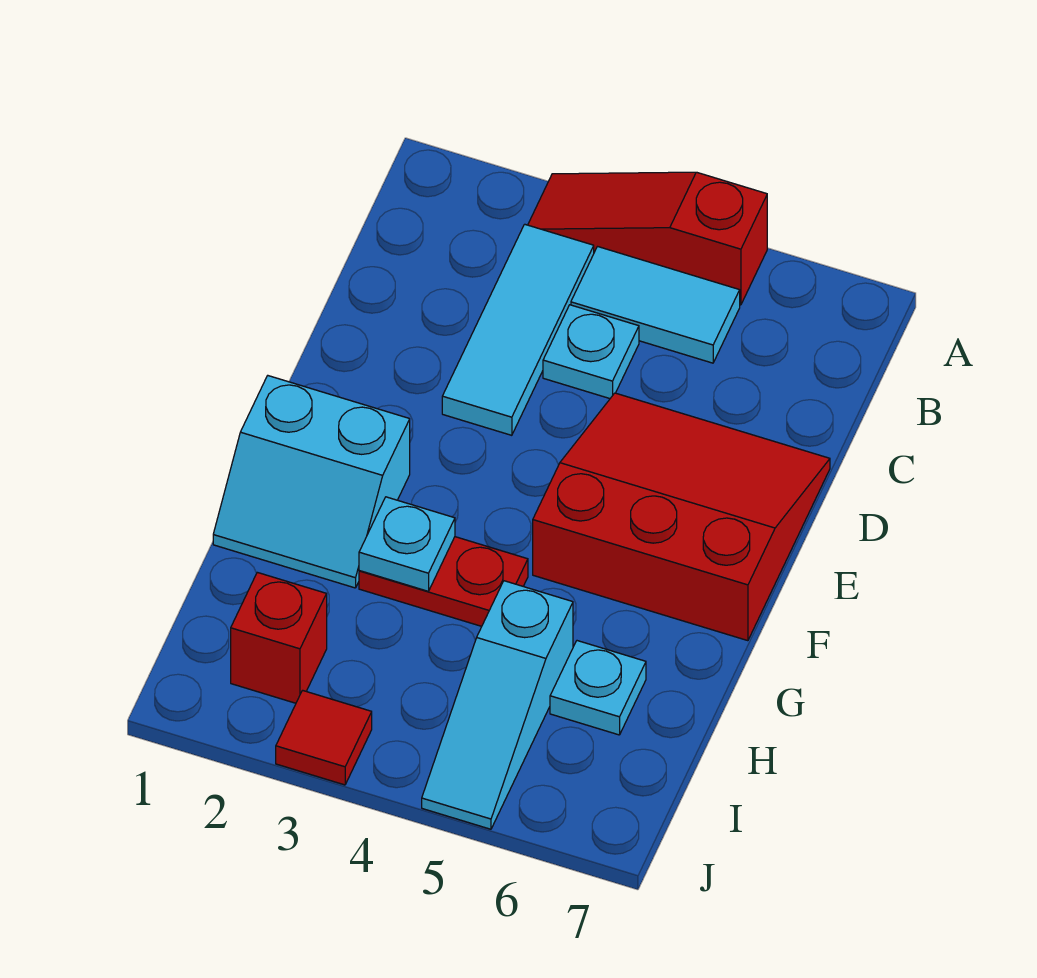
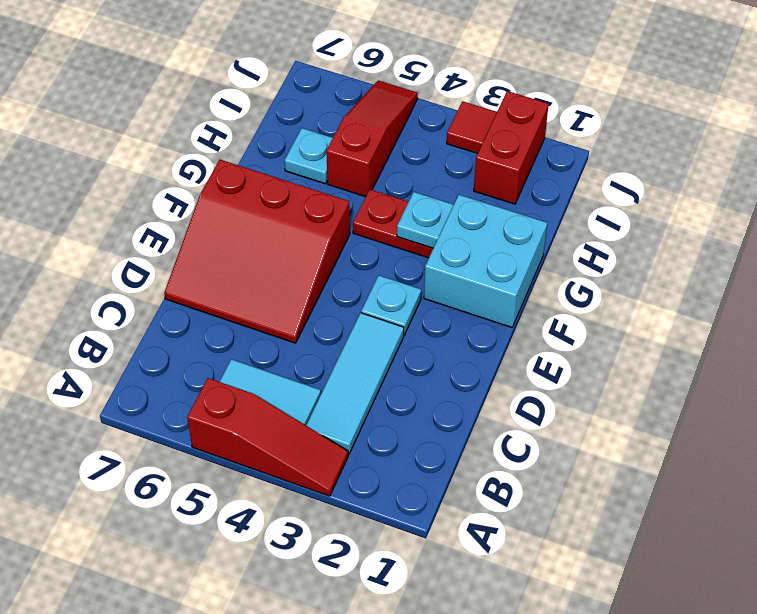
cyan plate C4 level 1 -> cyan plate E3 level 1
cyan slope F1:G2 level 1 top F -> cyan brick F1:G2 level 1
cyan slope H5:J5 level 1 top H -> red slope H5:J5 level 1 top H
red brick I2 level 1 -> red brick I2:J2 level 1

